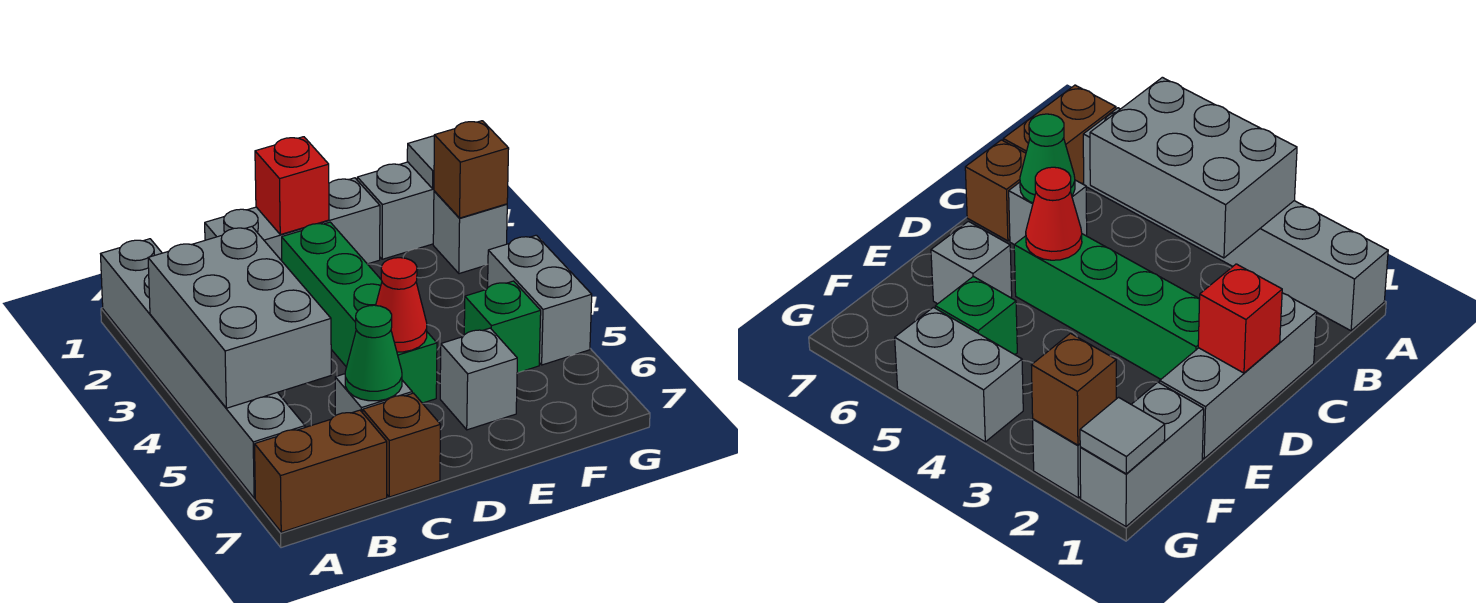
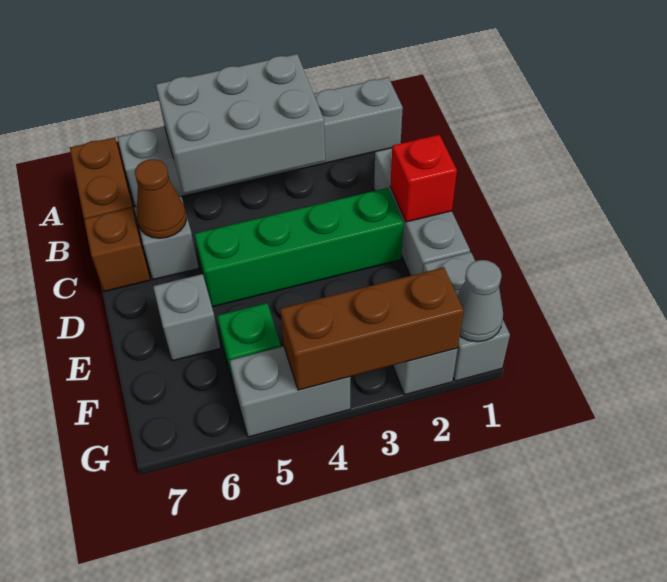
green cone C6 level 2 -> brown cone C6 level 2
red cone D5 level 2 -> none
grey tile G1 level 2 -> grey cone G1 level 2
brown brick G2 level 2 -> brown brick G2:G4 level 2

